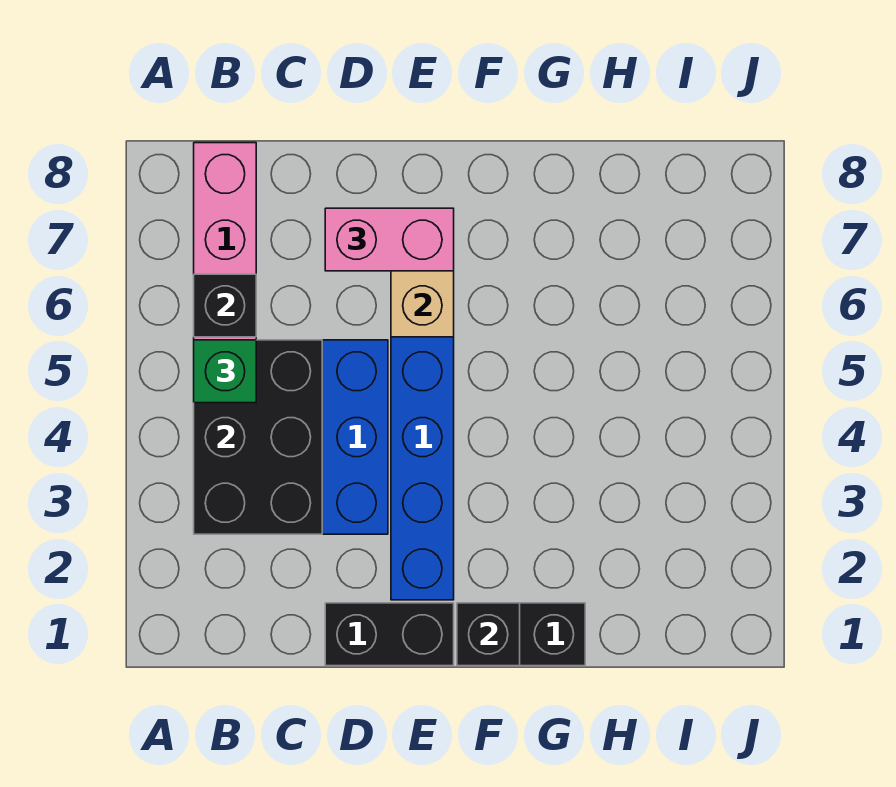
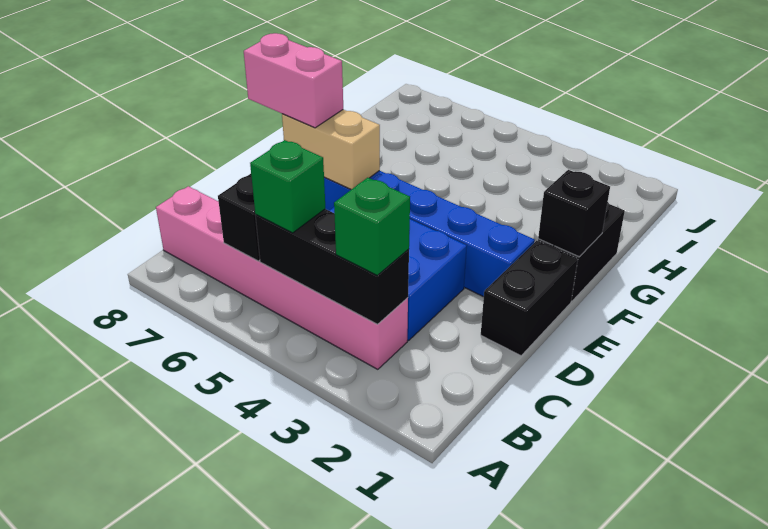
black brick B3:C5 level 2 -> black brick B3:B5 level 2
none -> green brick B3 level 3
pink brick D7:E7 level 3 -> pink brick E7:E8 level 3

